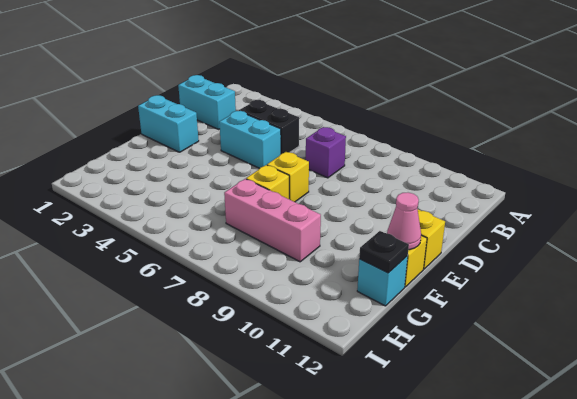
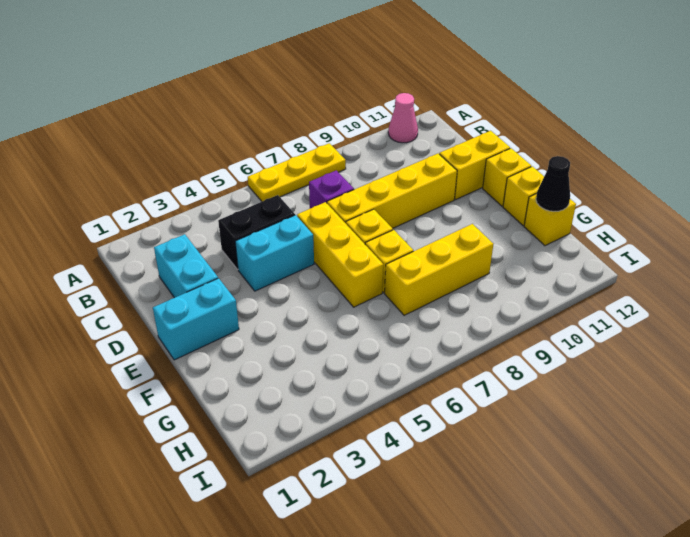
none -> yellow plate A6:A8 level 1
cyan brick C1:C2 level 1 -> cyan brick C2:D2 level 1
none -> yellow brick D6:F6 level 1
none -> yellow brick D7:D10 level 1
none -> yellow brick D11:D12 level 1
pink cone F12 level 2 -> pink cone A11 level 1
pink brick G7:G9 level 1 -> yellow brick G7:G9 level 1
cyan brick G12 level 1 -> yellow brick G12 level 1
black plate G12 level 2 -> black cone G12 level 2

